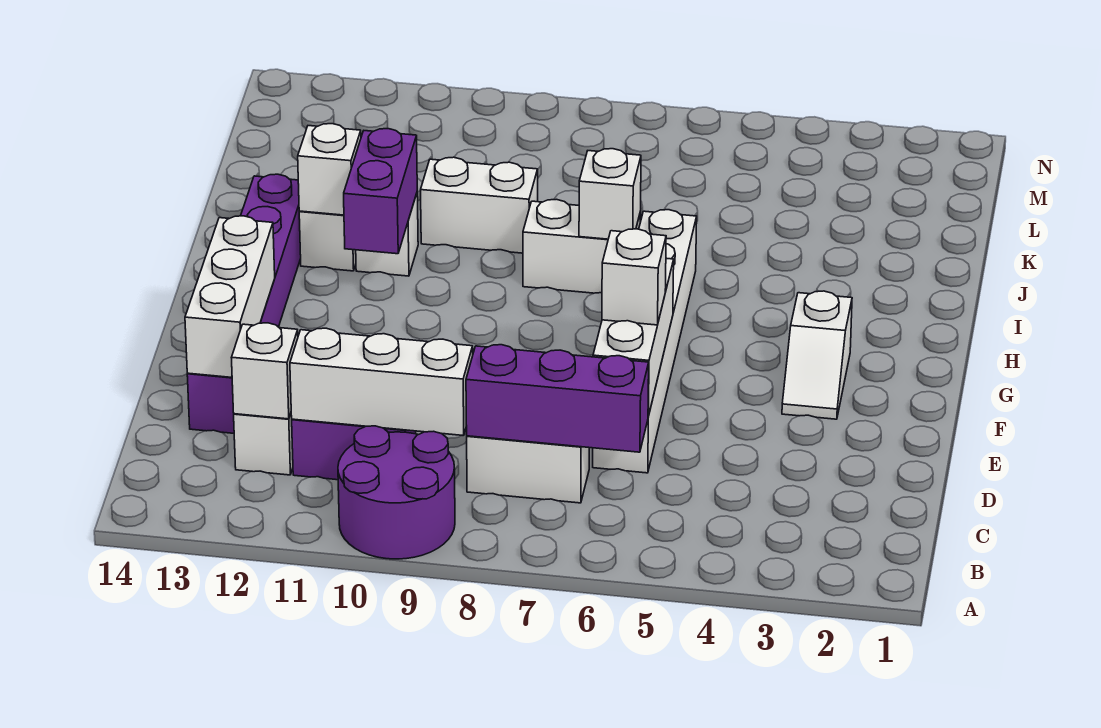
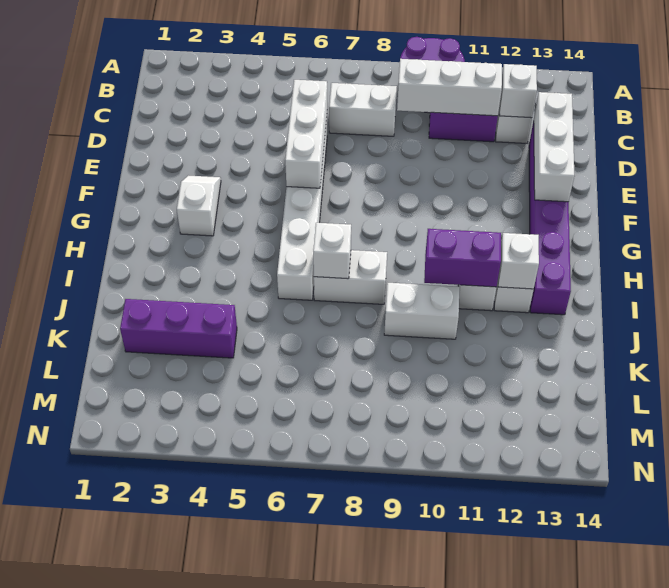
purple brick C6:C8 level 2 -> purple brick K2:K4 level 1
white brick E6 level 3 -> none
purple brick H11:I11 level 2 -> purple brick I10:I11 level 2

